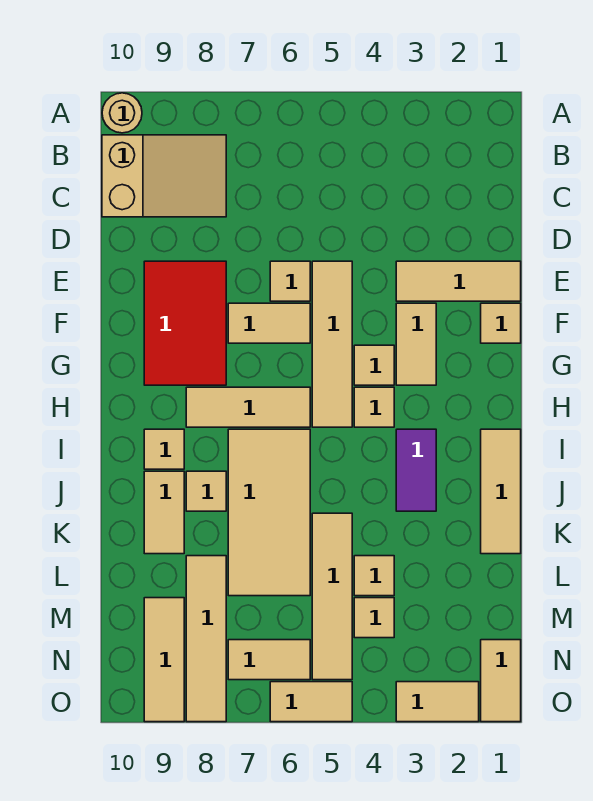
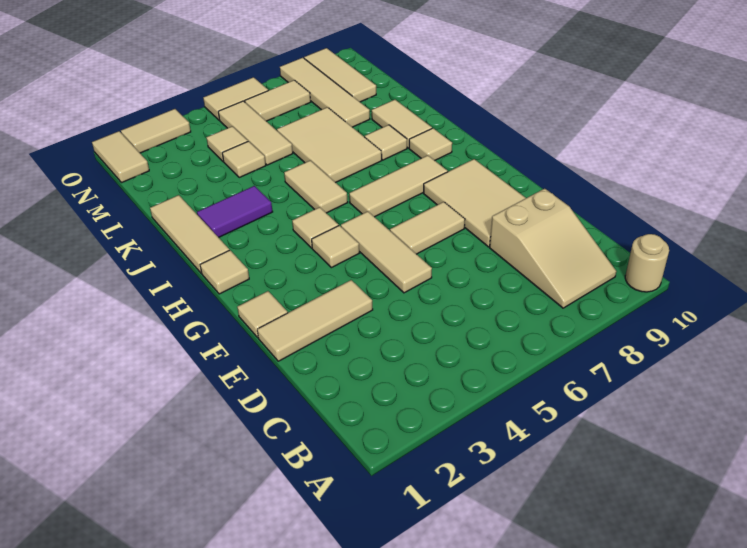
tan slope B8:C10 level 1 top 10 -> tan slope B8:D9 level 1 top D
tan tile E5:H5 level 1 -> tan tile E5:G5 level 1
tan tile E6 level 1 -> tan tile H1 level 1
red tile E8:G9 level 1 -> tan tile E8:G9 level 1
tan tile F3:G3 level 1 -> tan tile I5:J5 level 1
purple tile I3:J3 level 1 -> purple tile J2:J3 level 1
tan tile I6:L7 level 1 -> tan tile J6:L7 level 1
tan tile K5:N5 level 1 -> tan tile L5:N5 level 1

